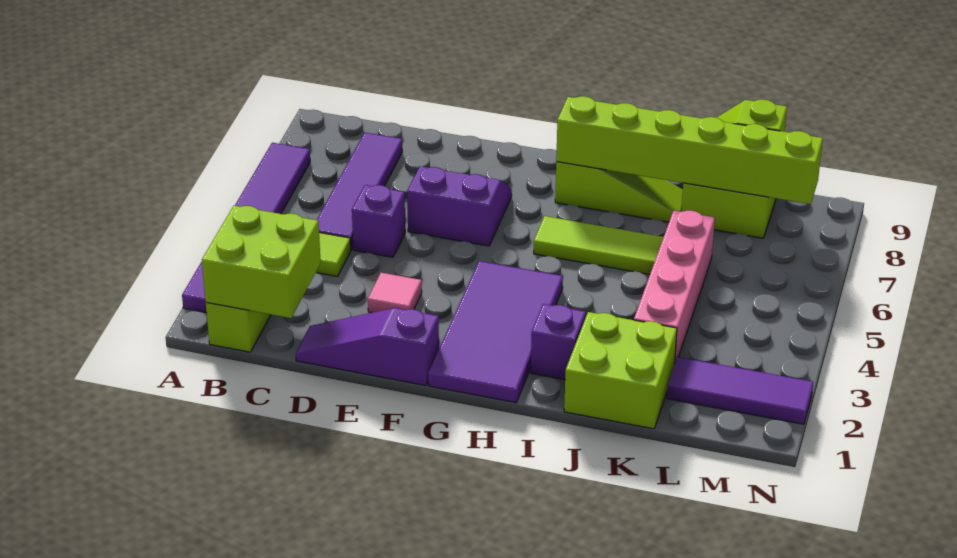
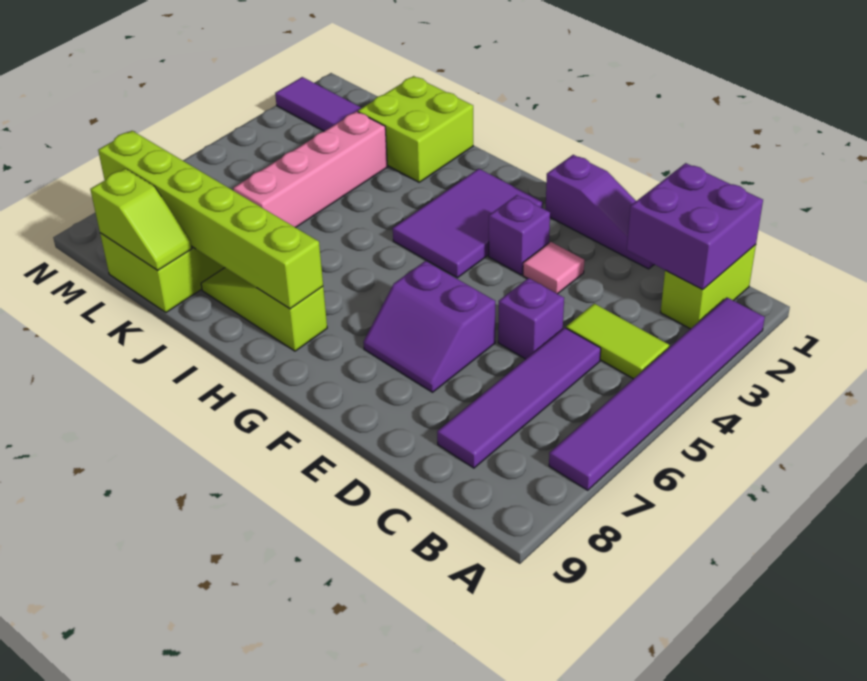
lime brick B1:C2 level 2 -> purple brick B1:C2 level 2
purple tile G1:H4 level 1 -> purple tile G2:H4 level 1
lime tile H6:J6 level 1 -> none
purple brick I2 level 1 -> purple brick F3 level 1

